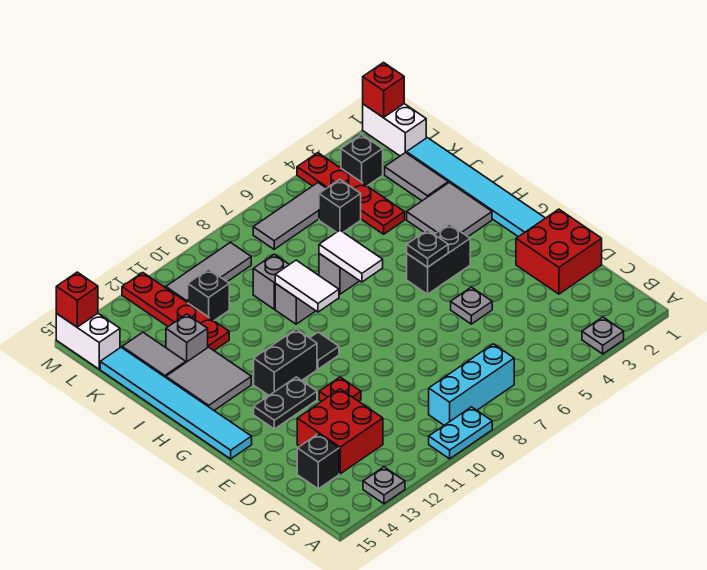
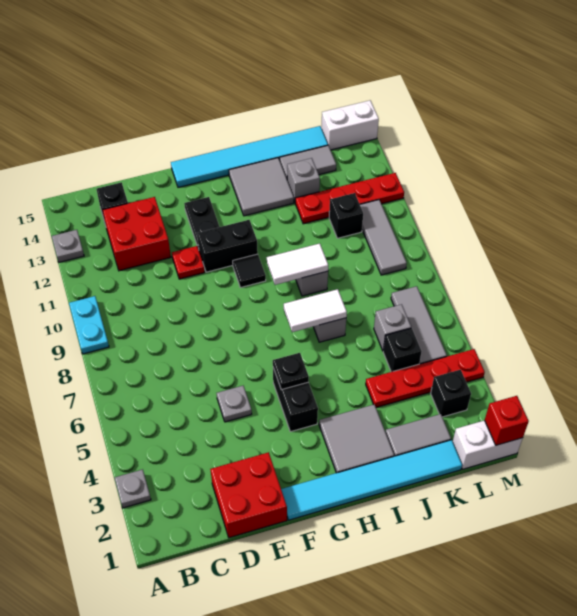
cyan brick B7:B9 level 1 -> none
black brick G11:G12 level 1 -> black brick F11:G11 level 1
grey brick J9 level 1 -> grey brick K6 level 1
red brick M15 level 2 -> none

